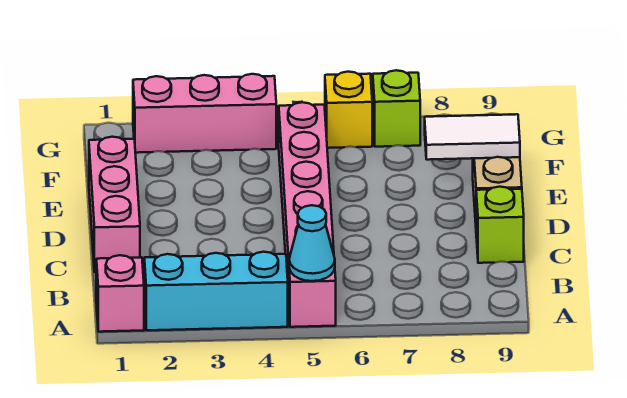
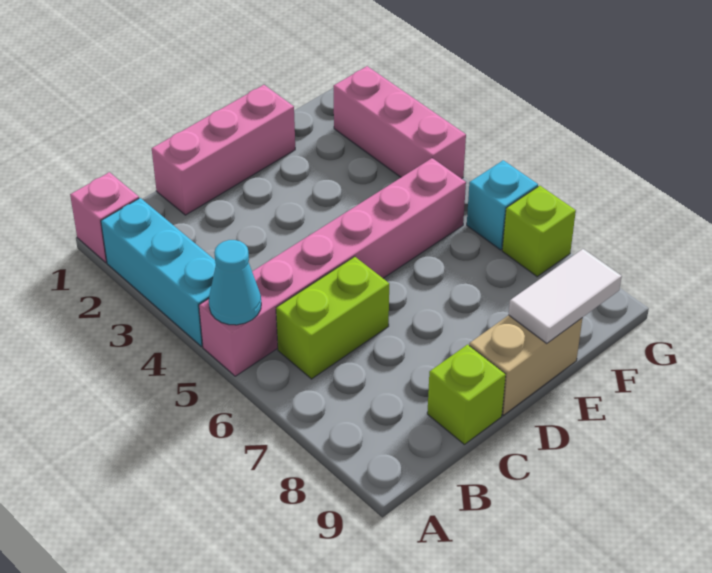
none -> lime brick B6:C6 level 1
white tile E8:E9 level 2 -> white tile E9:F9 level 2
yellow brick G6 level 1 -> cyan brick G6 level 1

